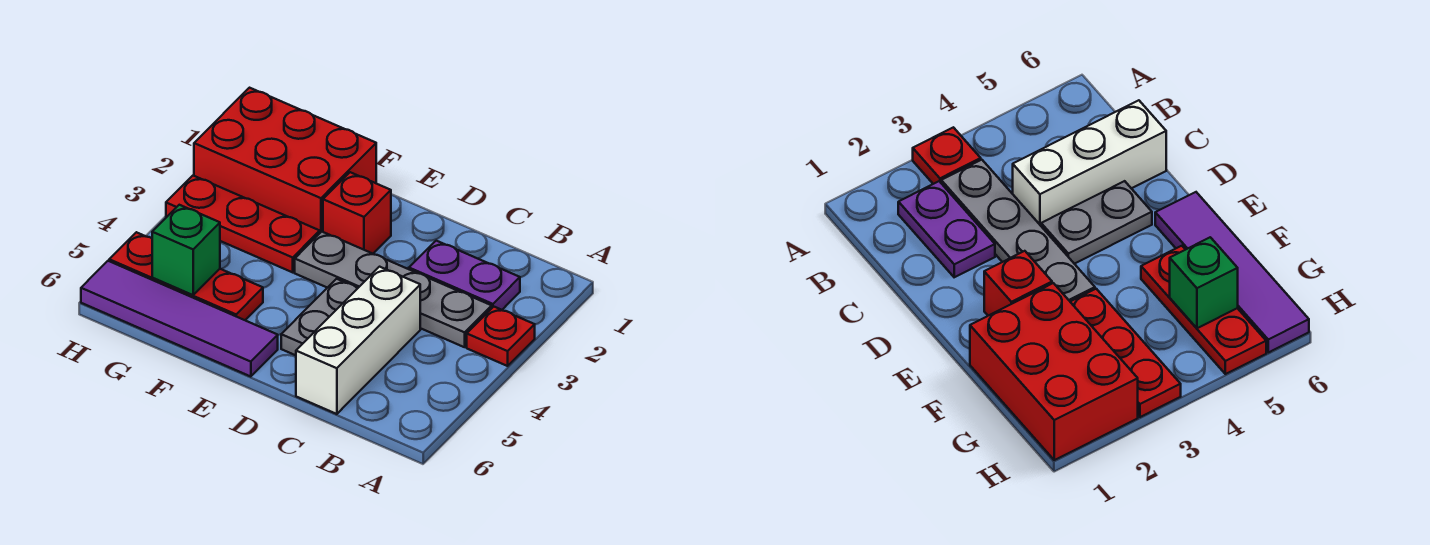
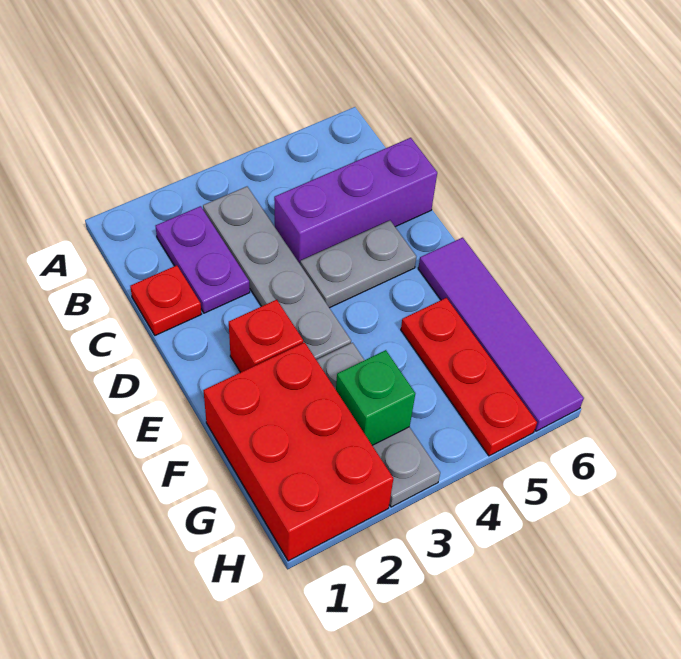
red plate A3 level 1 -> red plate C1 level 1
white brick C4:C6 level 1 -> purple brick C4:C6 level 1
red plate F3:H3 level 1 -> grey plate F3:H3 level 1
green brick G5 level 2 -> green brick G3 level 2

